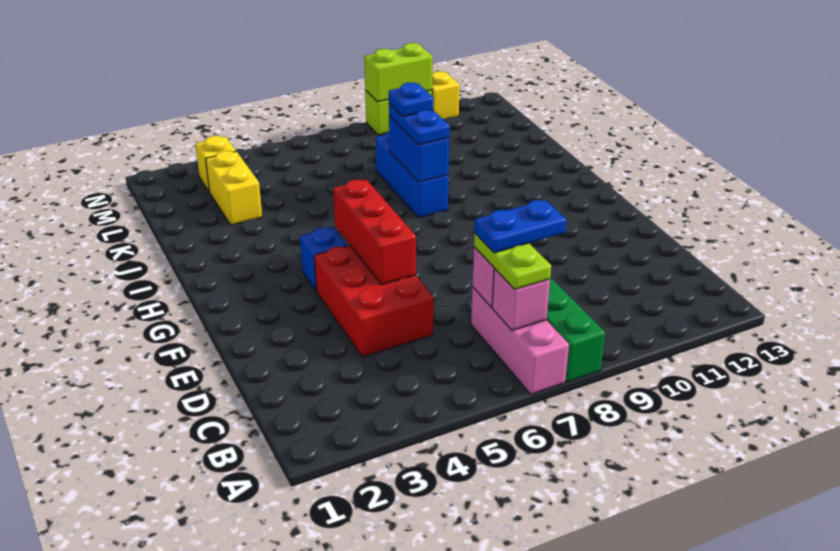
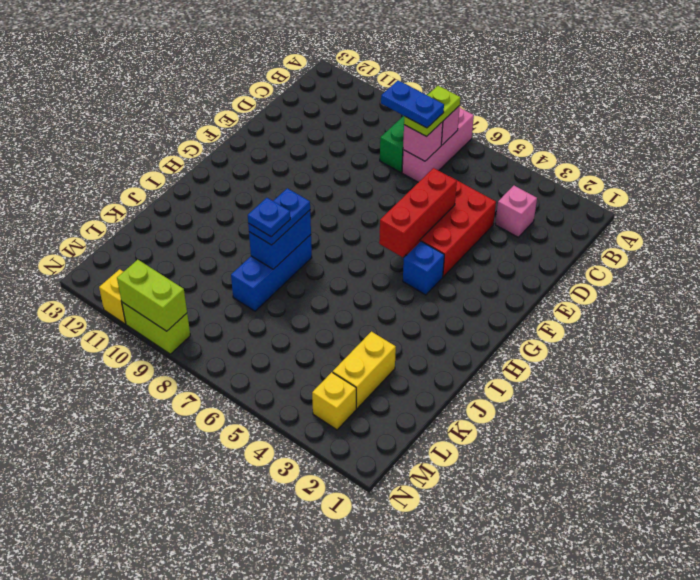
none -> pink brick C3 level 1

